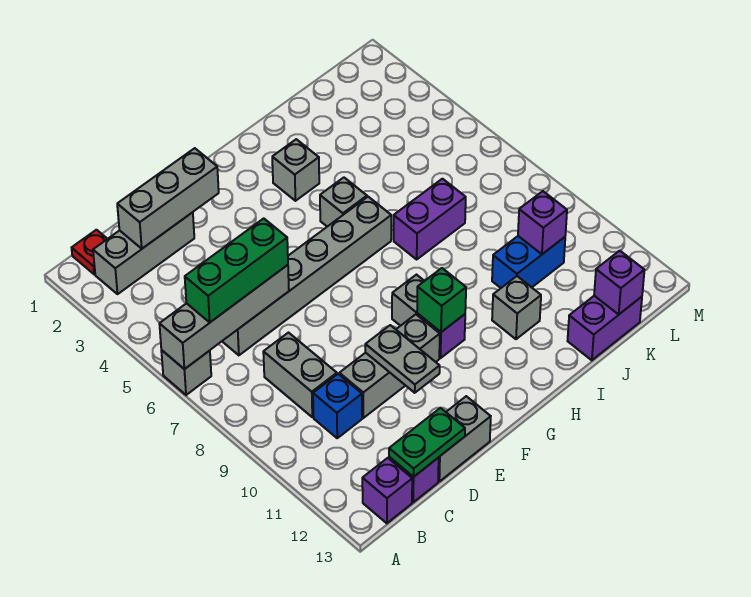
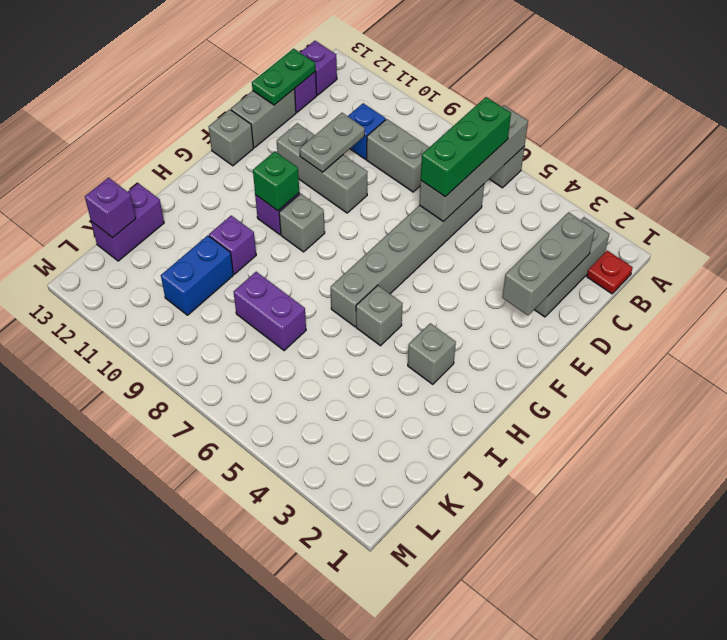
grey brick D10:F10 level 1 -> grey brick E9:E11 level 1
grey plate E10:E11 level 2 -> grey plate D10:E10 level 2
purple brick I7:J7 level 1 -> purple brick J7:J8 level 1
grey brick I11 level 1 -> grey brick F13 level 1
purple brick K10 level 2 -> purple brick I10 level 1

